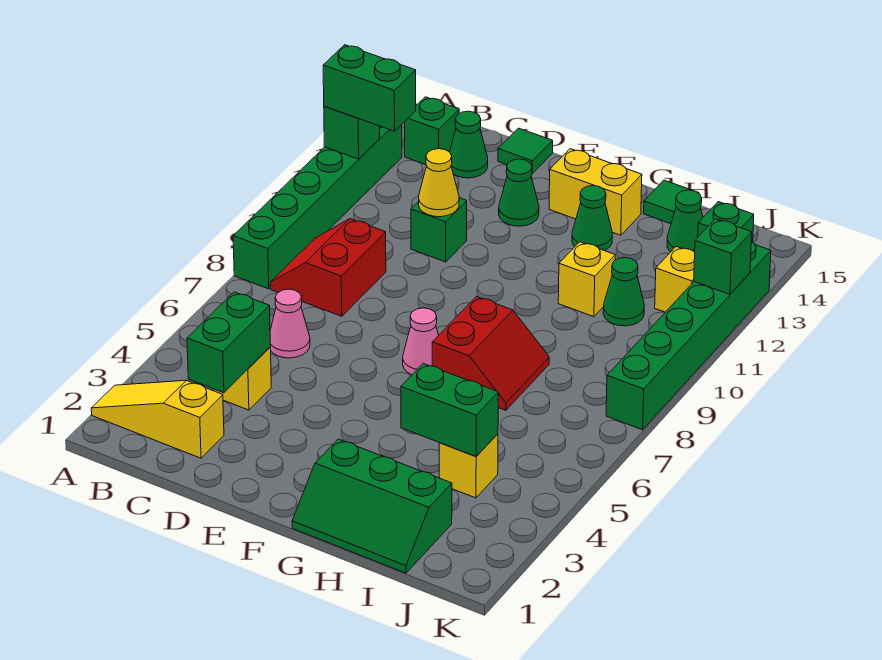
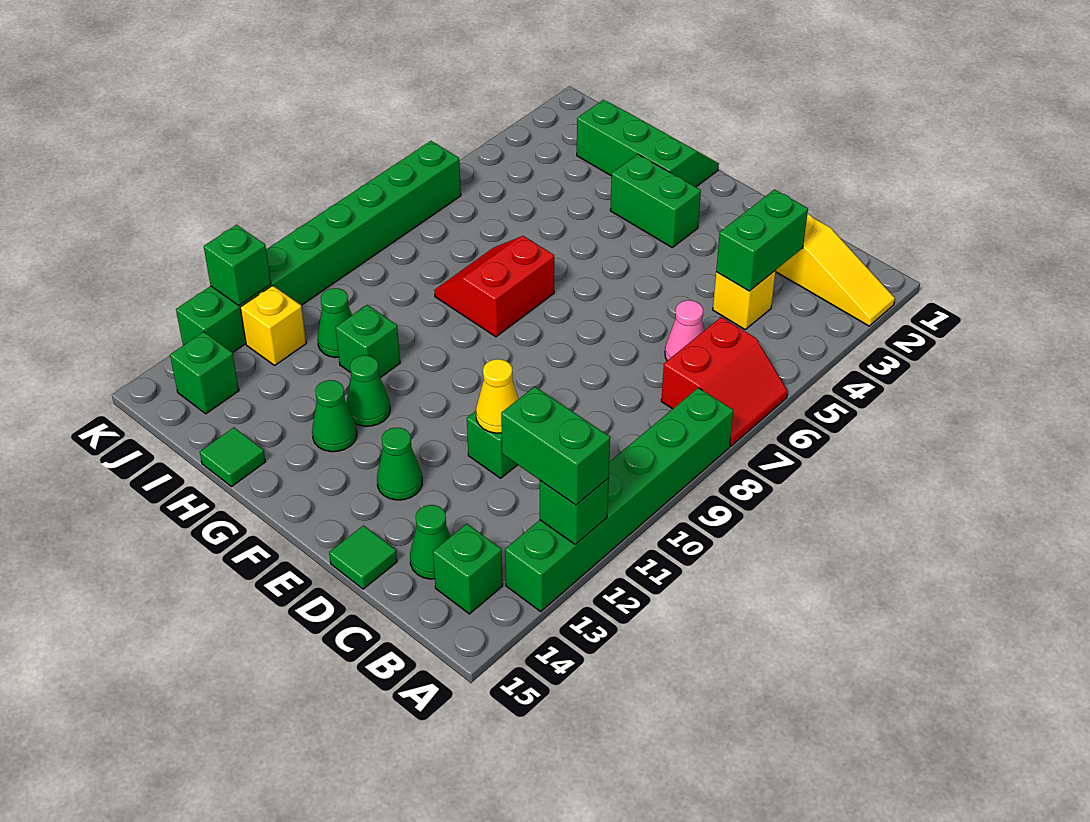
red slope B8:C9 level 1 top C -> red slope A6:B7 level 1 top B
pink cone F7 level 1 -> none
yellow brick F14:G14 level 1 -> none
green brick H4:I4 level 2 -> green brick F3:G3 level 1
yellow brick H11 level 1 -> green brick H11 level 1
yellow brick I4 level 1 -> none
green cone I14 level 1 -> green cone G12 level 1
green brick K8:K13 level 1 -> green brick K6:K13 level 1

